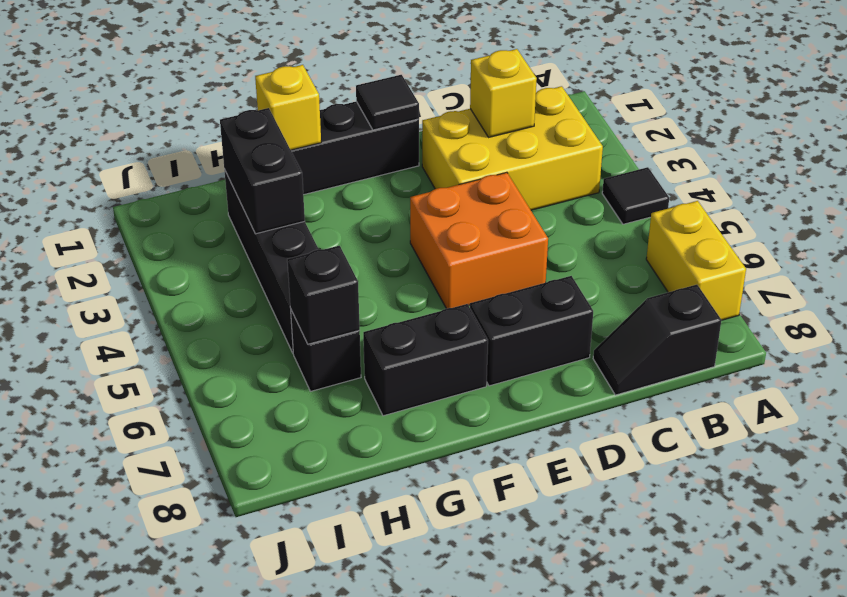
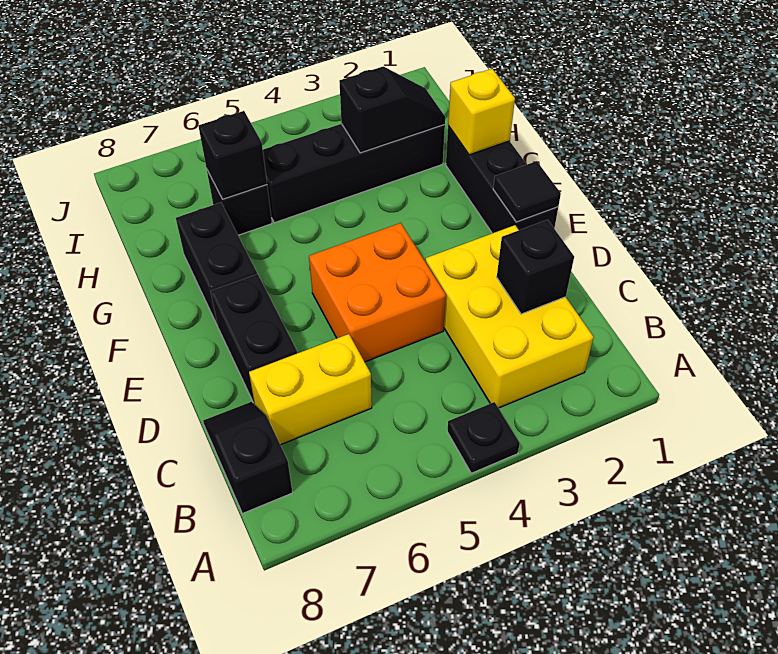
black tile A4 level 1 -> black plate A4 level 1
yellow brick A6:A7 level 1 -> yellow brick C6:C7 level 1
yellow brick C2 level 2 -> black brick C2 level 2
black brick H2:H3 level 2 -> black slope H2:H3 level 2 top 3

